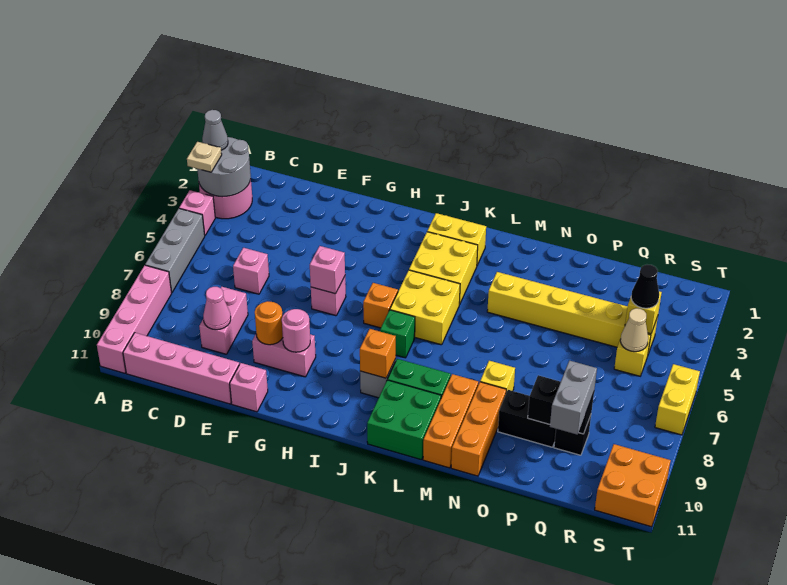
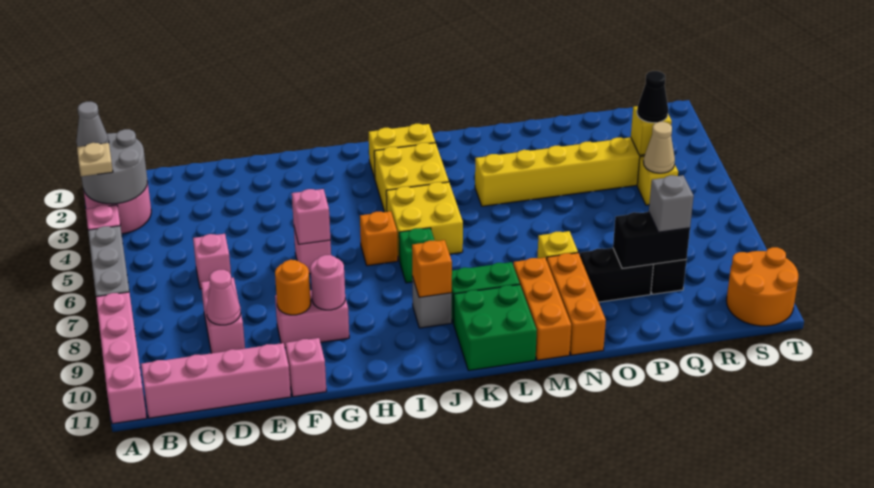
grey brick Q9:Q10 level 3 -> grey brick Q9 level 3
orange brick S10:T11 level 1 -> orange round brick S10:T11 level 1
yellow brick T6:T7 level 1 -> none

